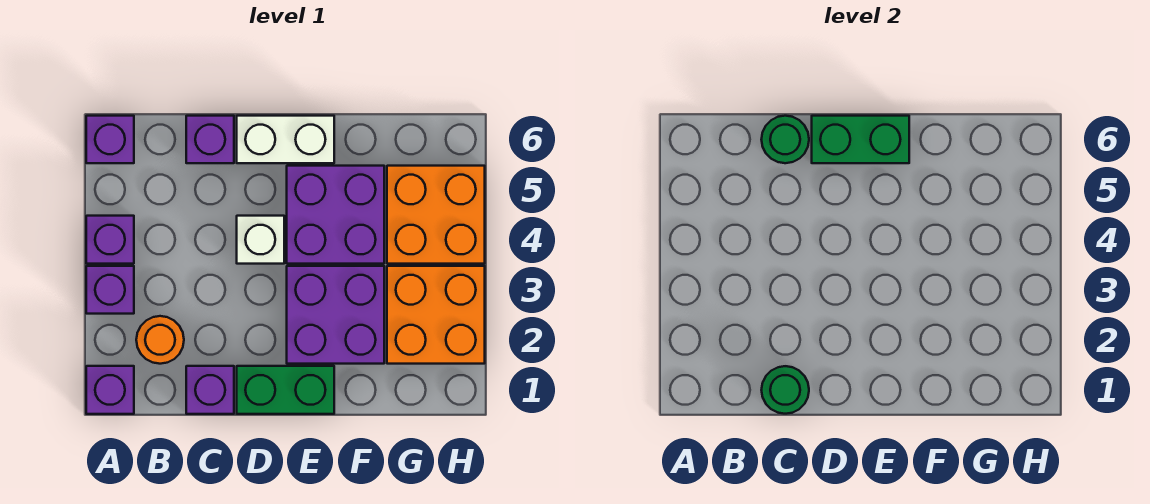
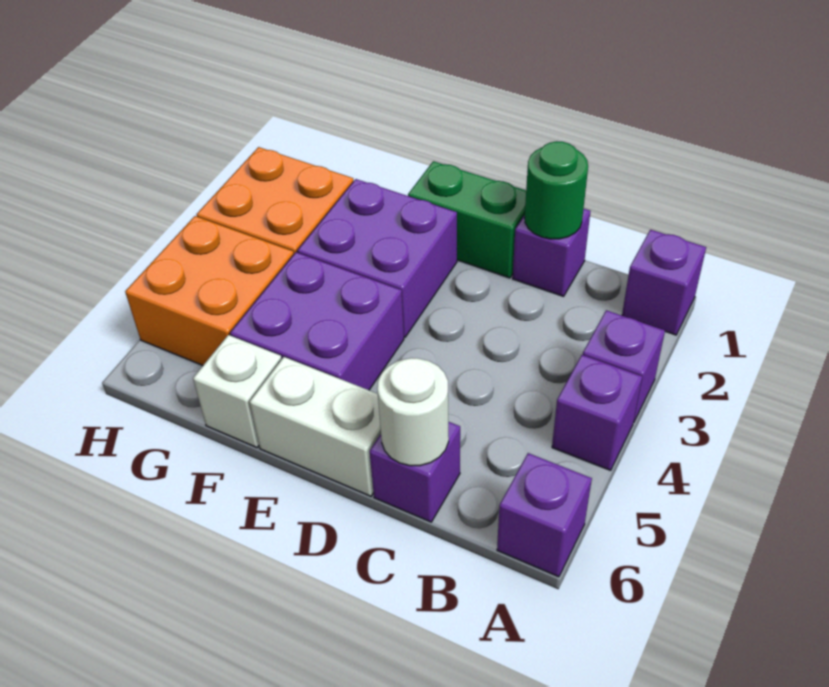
orange round brick B2 level 1 -> none
green round brick C6 level 2 -> white round brick C6 level 2
white brick D4 level 1 -> white brick F6 level 1
green brick D6:E6 level 2 -> none

